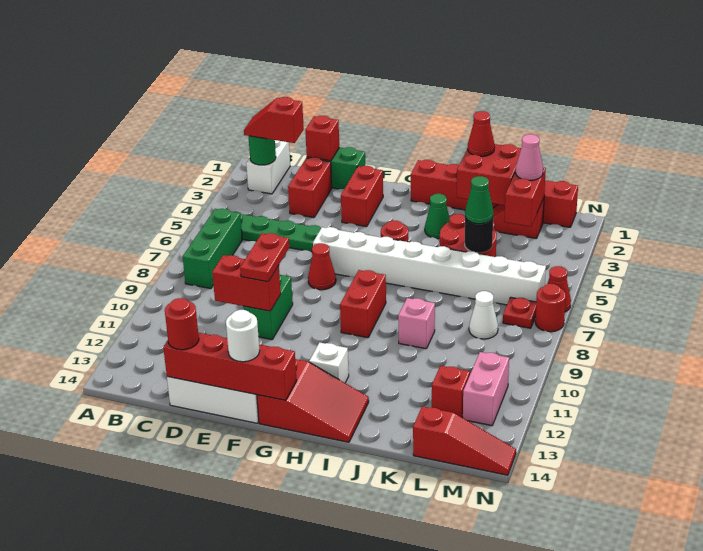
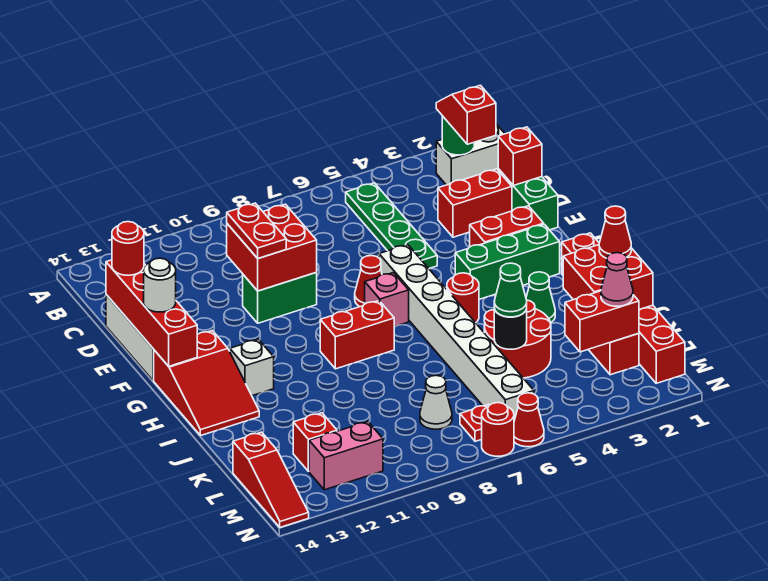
green brick B6:B8 level 1 -> green brick G2:G4 level 1
red brick D10:E10 level 2 -> red brick D9:E10 level 2
red plate E9:E10 level 3 -> red plate D10:E10 level 3
pink brick J9 level 1 -> pink brick G7 level 1

